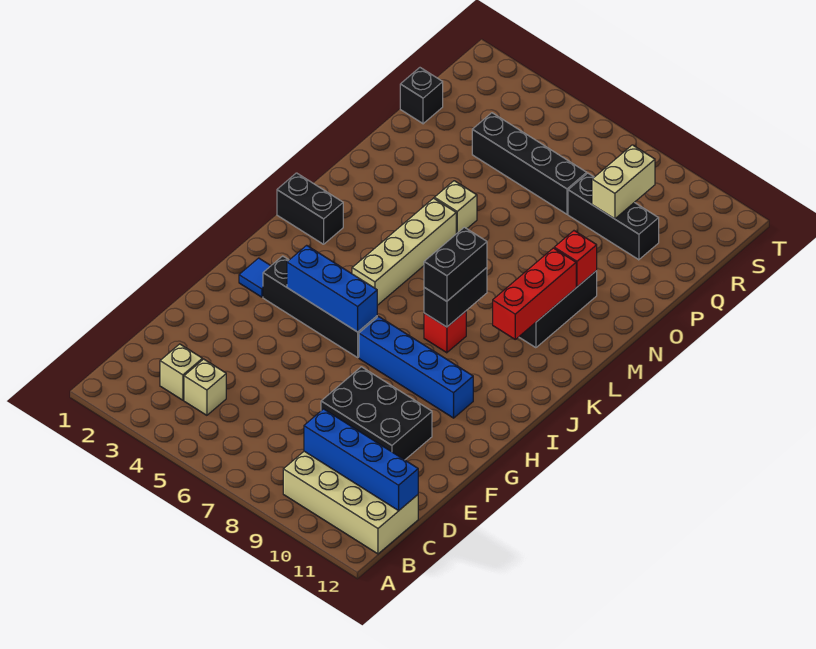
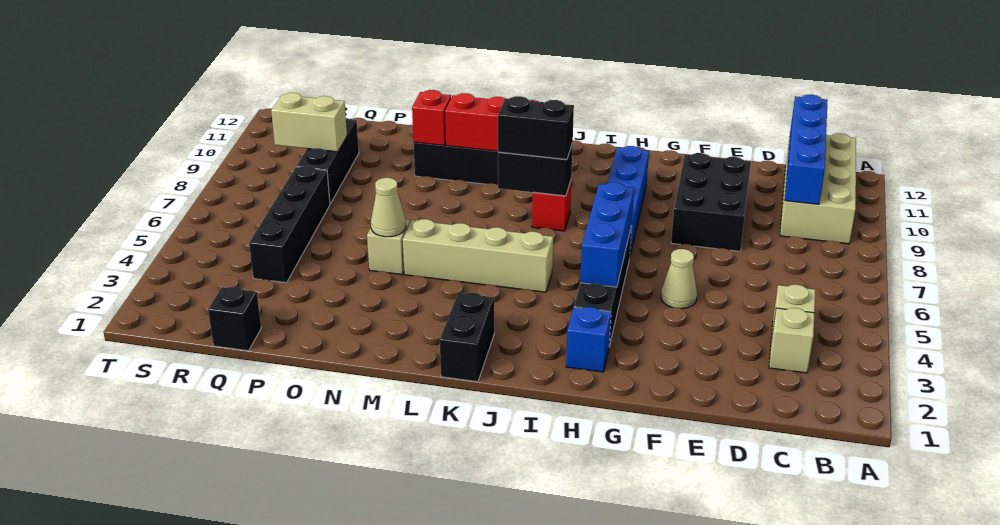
none -> tan cone F5 level 1
blue tile H2 level 1 -> blue brick H2 level 1
none -> tan cone N5 level 2

